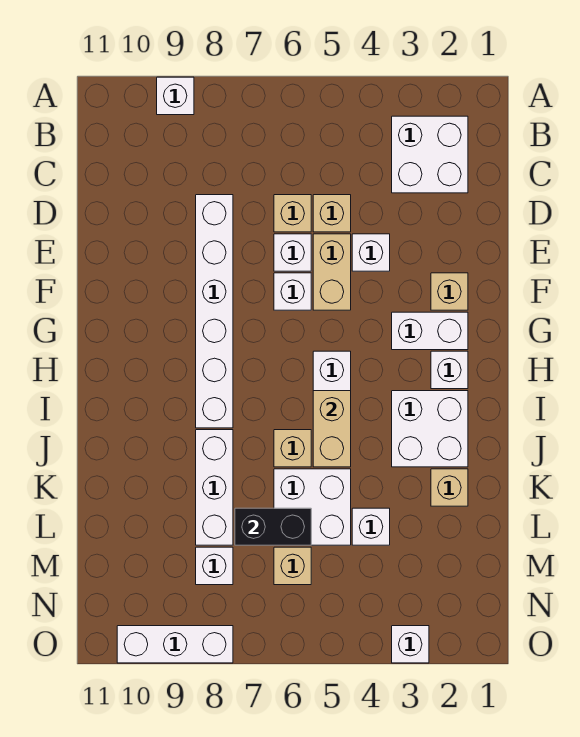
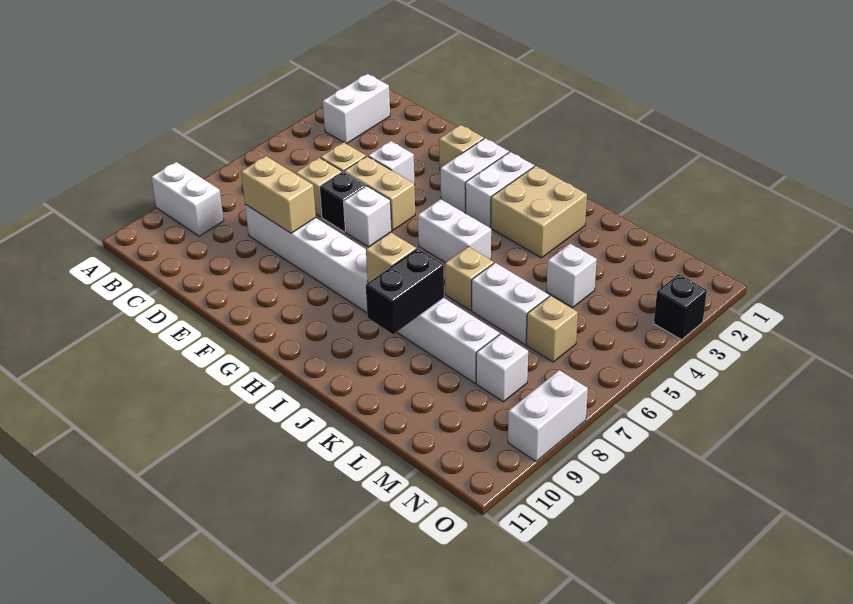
white brick A9 level 1 -> white brick A9:B9 level 1
white brick B2:C3 level 1 -> white brick B2:B3 level 1
white brick E6 level 1 -> black brick E6 level 1
white brick H2 level 1 -> white brick H2:H3 level 1
white brick I2:J3 level 1 -> tan brick I2:J3 level 1
tan brick I5:J5 level 2 -> tan brick D8:E8 level 2
tan brick K2 level 1 -> tan brick I8 level 2
white brick K5:L6 level 1 -> white brick K6:L6 level 1
black brick L6:L7 level 2 -> black brick J8:J9 level 2
white brick O3 level 1 -> black brick O3 level 1
white brick O8:O10 level 1 -> white brick O8:O9 level 1

